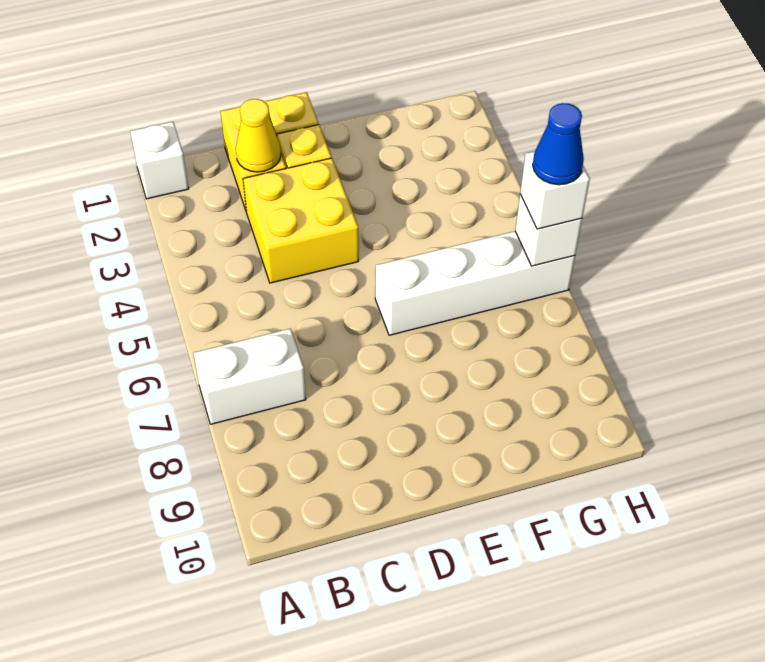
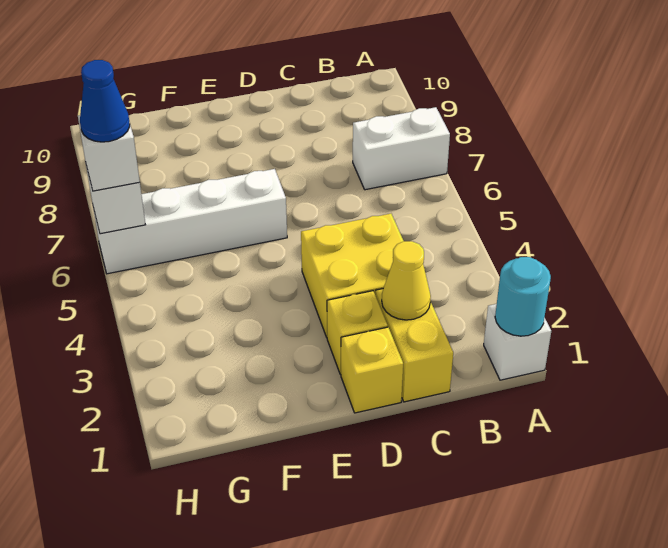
none -> cyan round brick A1 level 2

